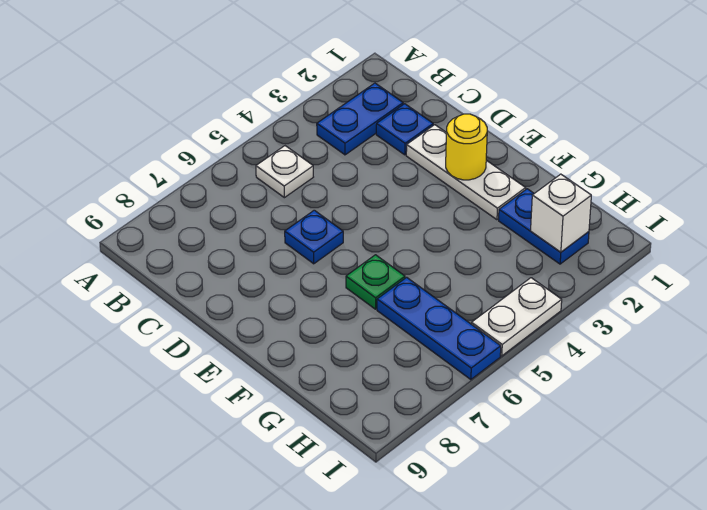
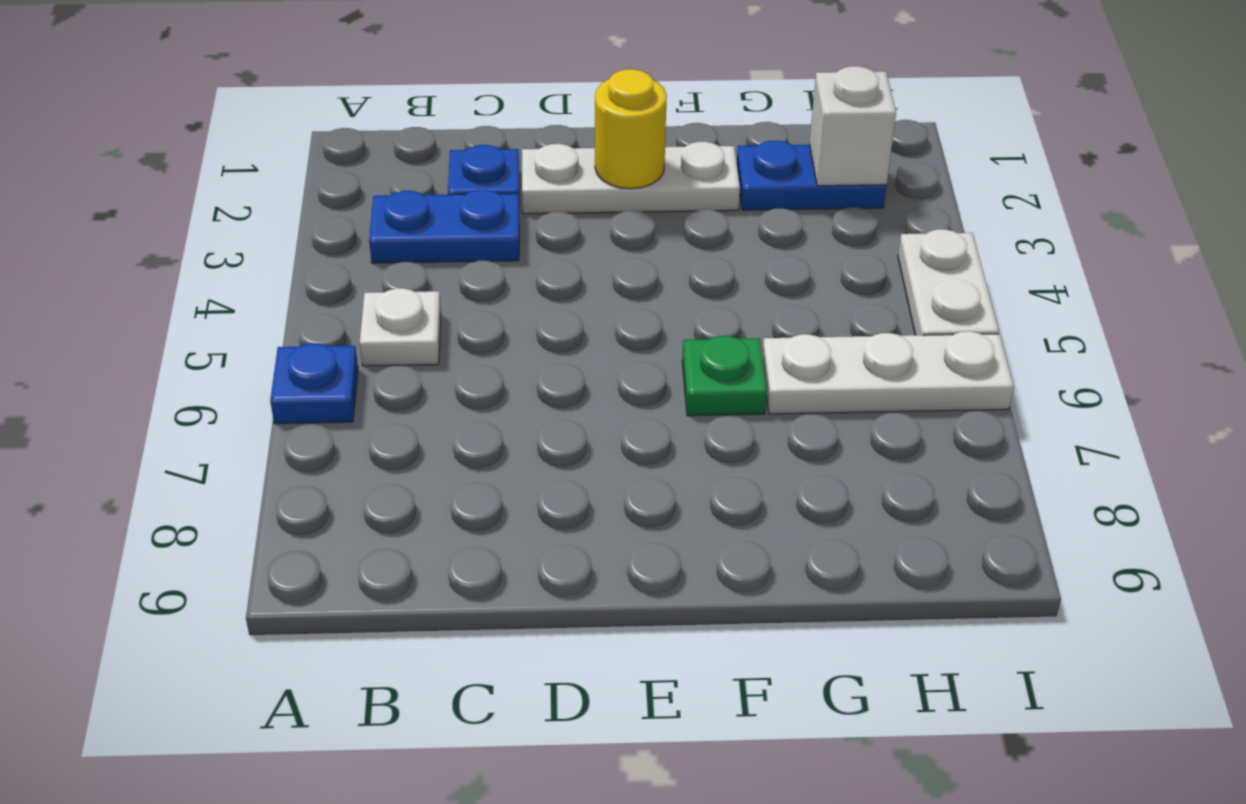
blue plate B2:B3 level 1 -> blue plate B3:C3 level 1
blue plate D6 level 1 -> blue plate A6 level 1
blue plate G6:I6 level 1 -> white plate G6:I6 level 1

